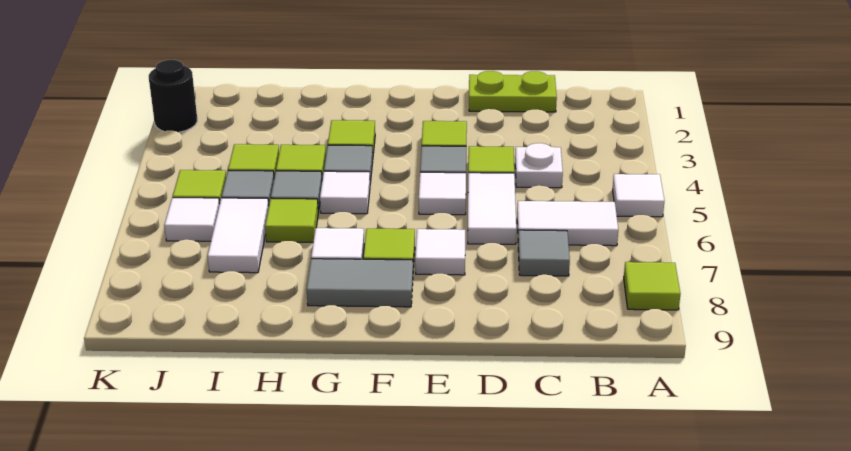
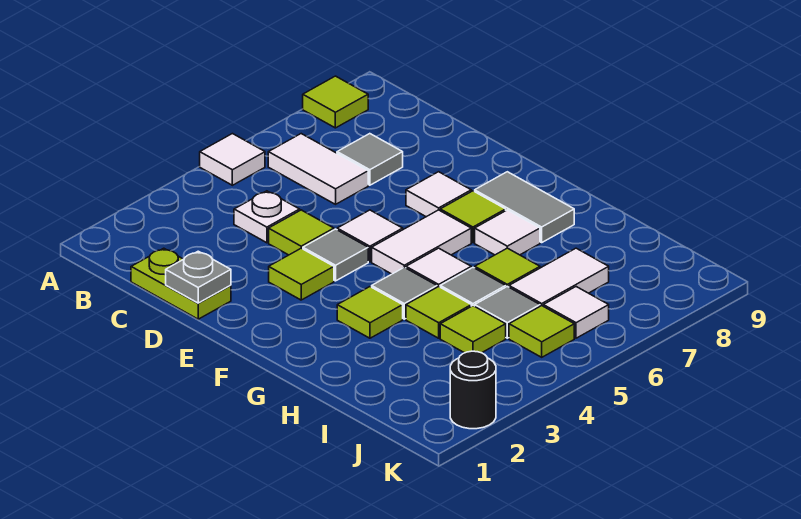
none -> grey plate D1 level 2
white tile D5:D6 level 1 -> white tile F5:F6 level 1

